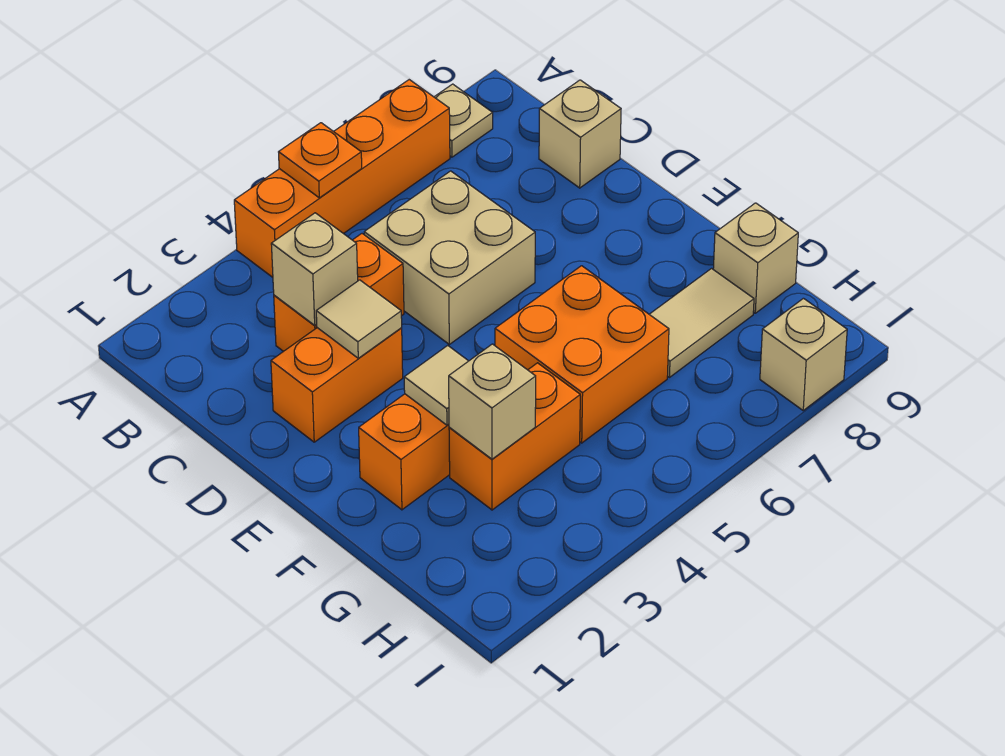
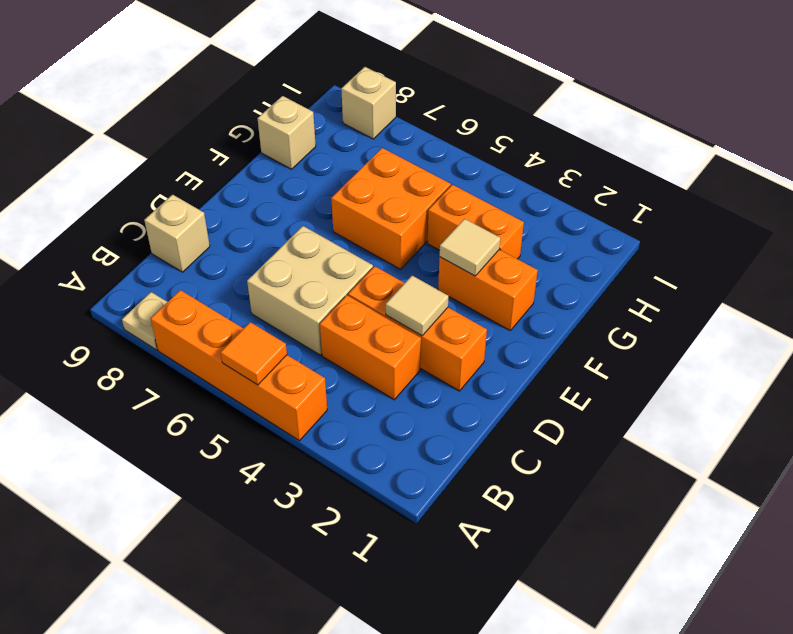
orange plate A5 level 2 -> orange tile A5 level 2
tan brick C3 level 2 -> none
orange brick D2:D3 level 1 -> orange brick D2:D4 level 1
tan brick G3 level 2 -> none
tan tile G7:G8 level 1 -> none

